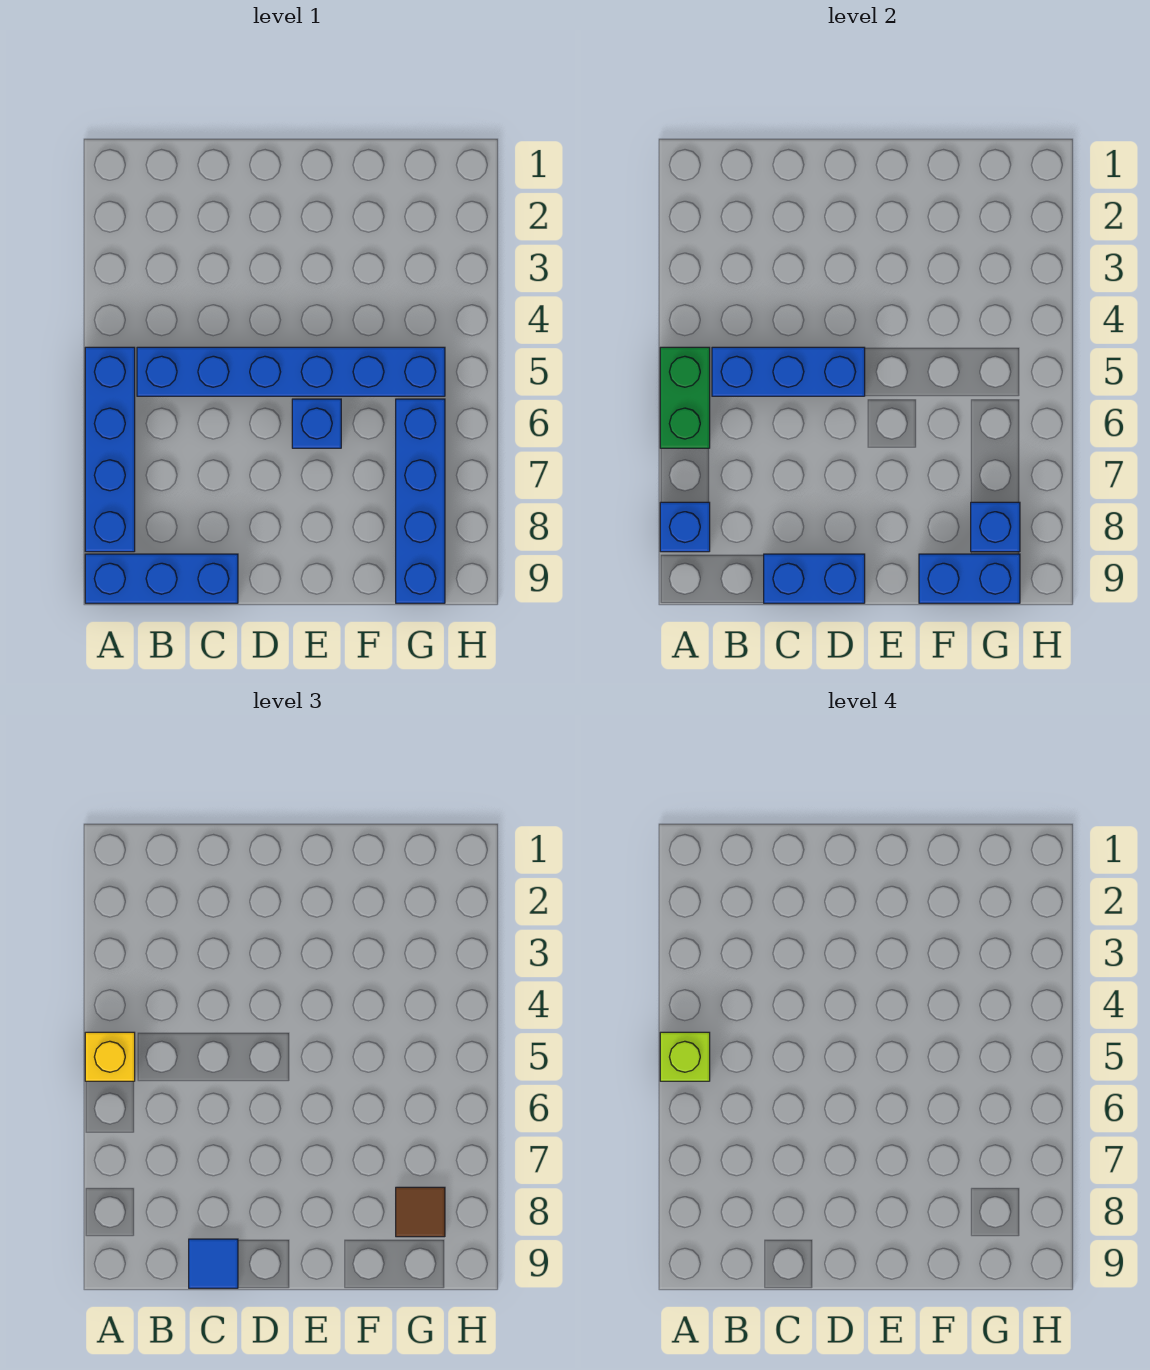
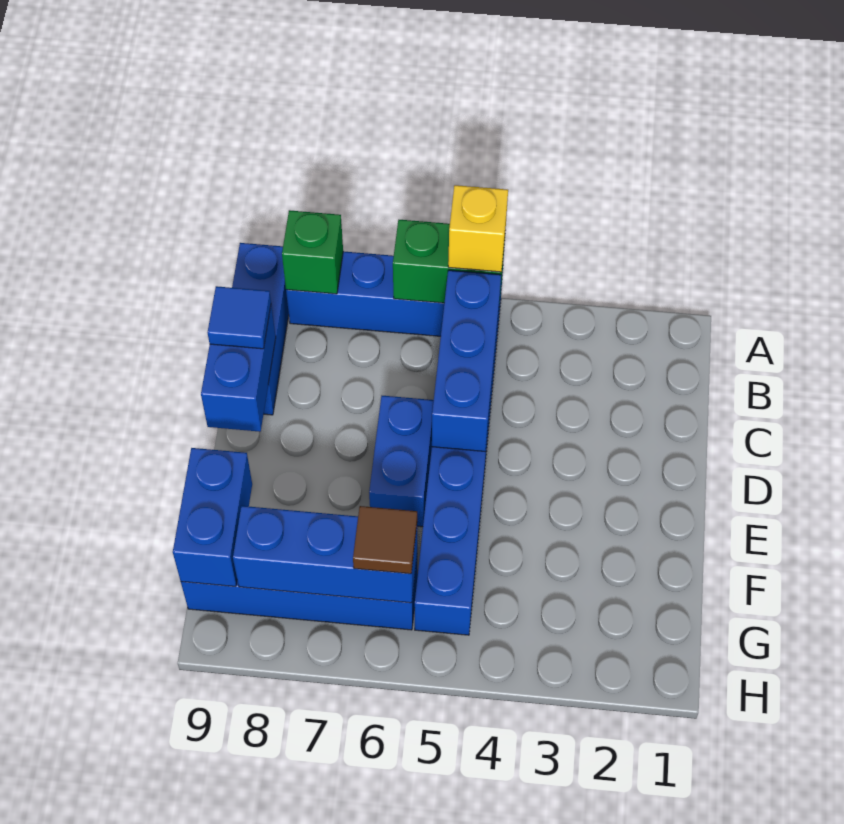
lime brick A5 level 4 -> none
blue brick A8 level 2 -> green brick A8 level 2
blue brick E6 level 1 -> blue brick D6:E6 level 1
blue brick G8 level 2 -> blue brick G6:G8 level 2
brown tile G8 level 3 -> brown tile G6 level 3

